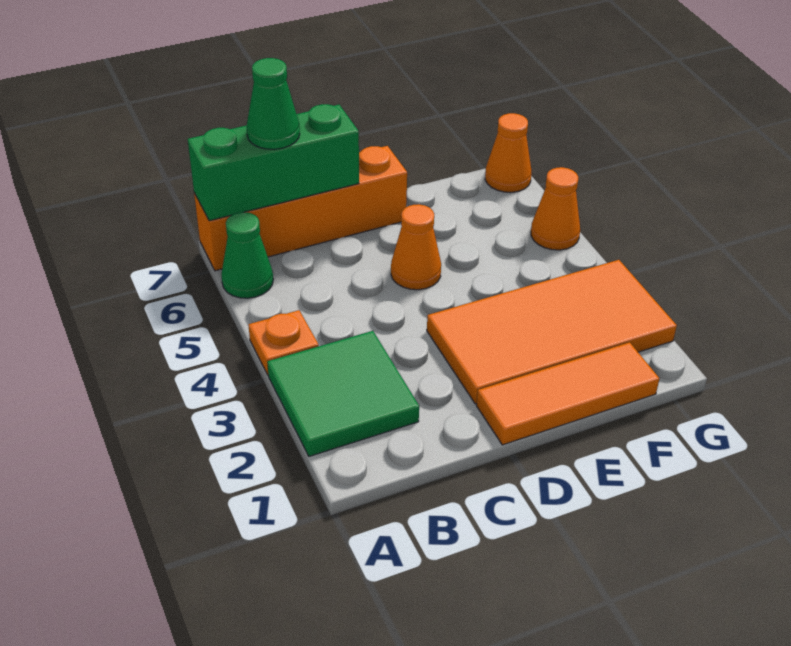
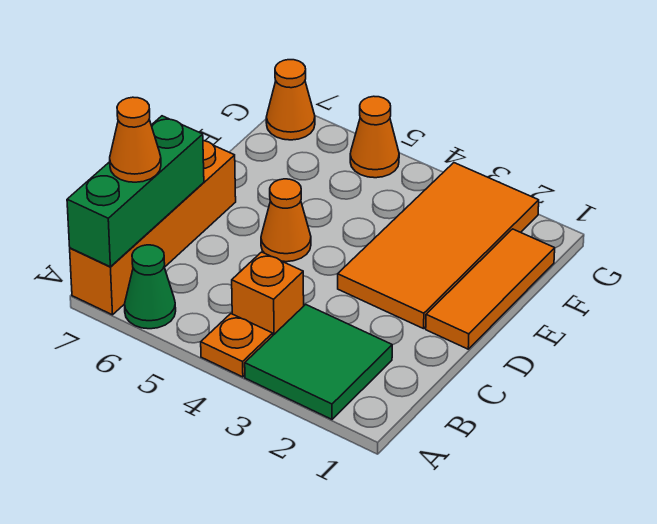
none -> orange brick B4 level 1
green cone B7 level 3 -> orange cone B7 level 3

